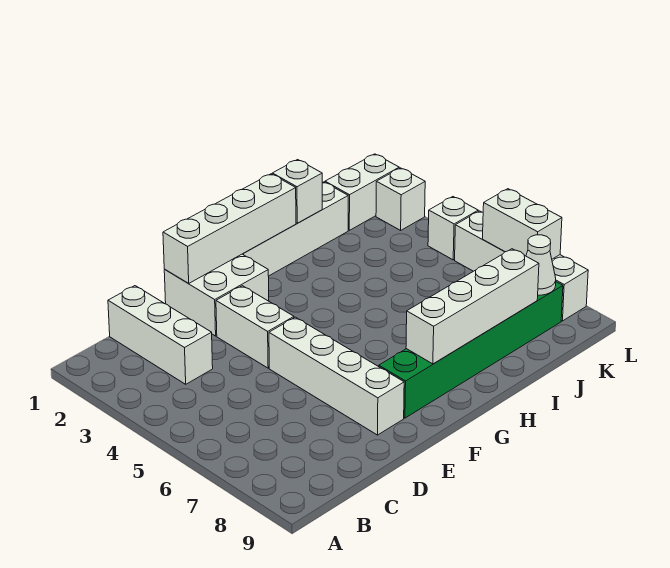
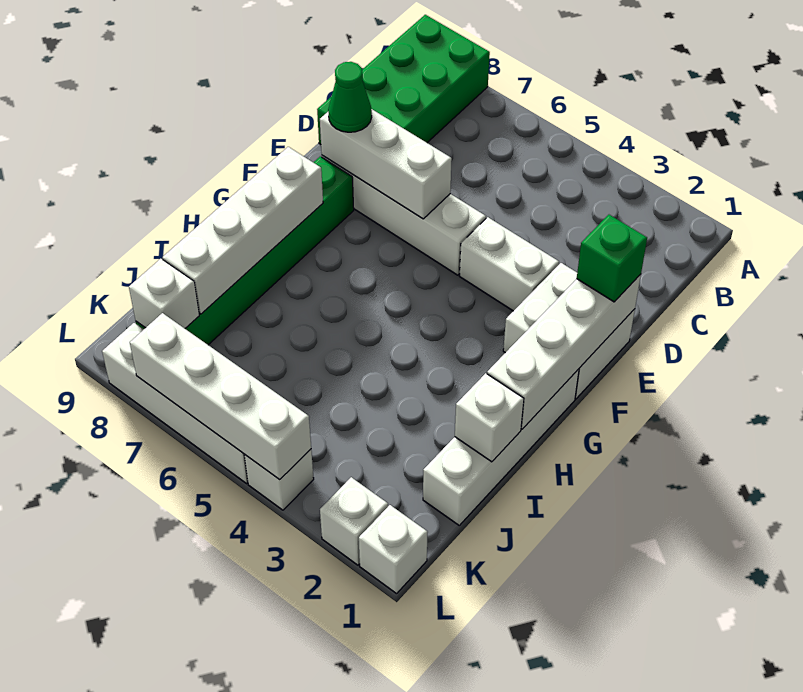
none -> green brick A8:D9 level 1
white brick C1:C3 level 1 -> white brick E6:E8 level 2
none -> green brick E1 level 3
none -> green cone E8 level 3
white brick K1:L1 level 1 -> white brick L1 level 1
white cone K8 level 2 -> white brick K8 level 2
white brick L6:L7 level 2 -> white brick L4:L7 level 2

